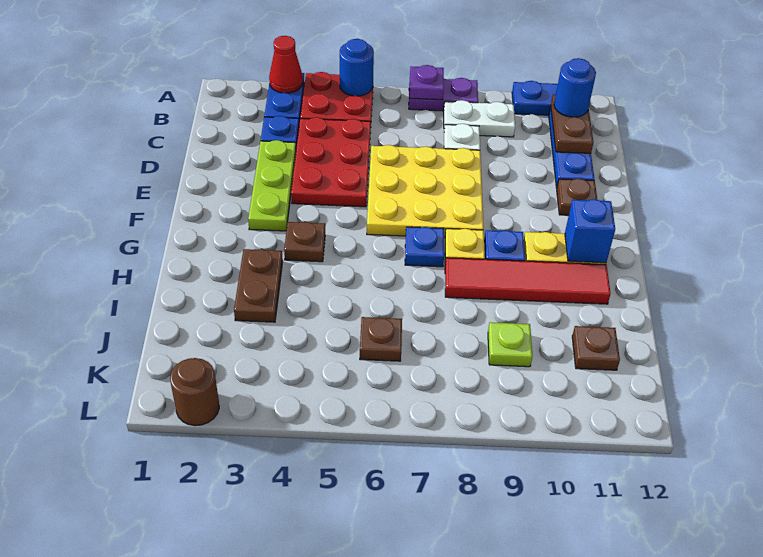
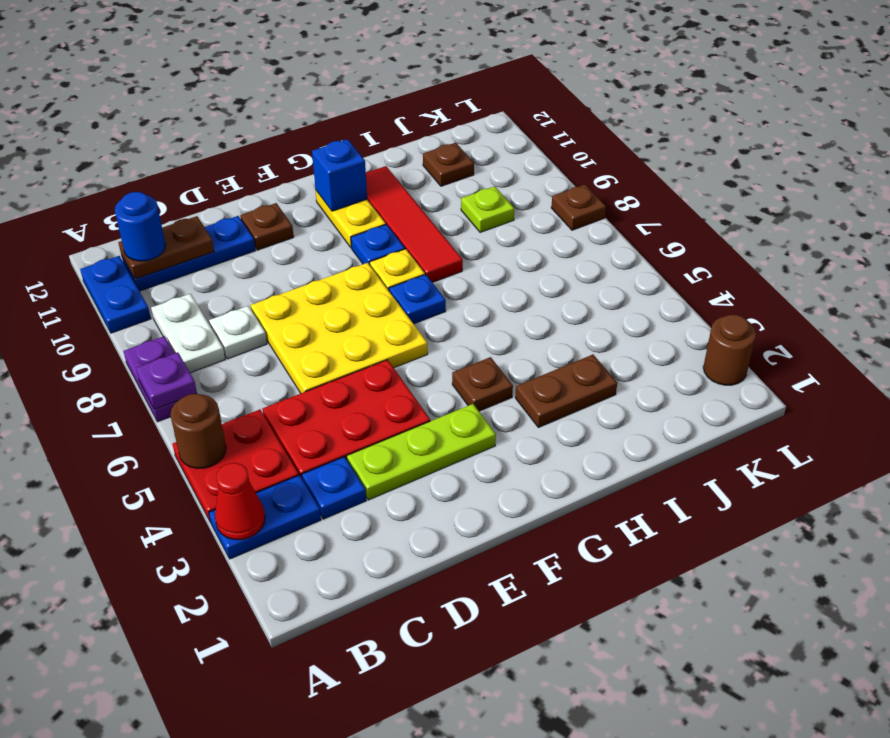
blue round brick A5 level 2 -> brown round brick A5 level 2
brown plate J6 level 1 -> brown plate L8 level 1

